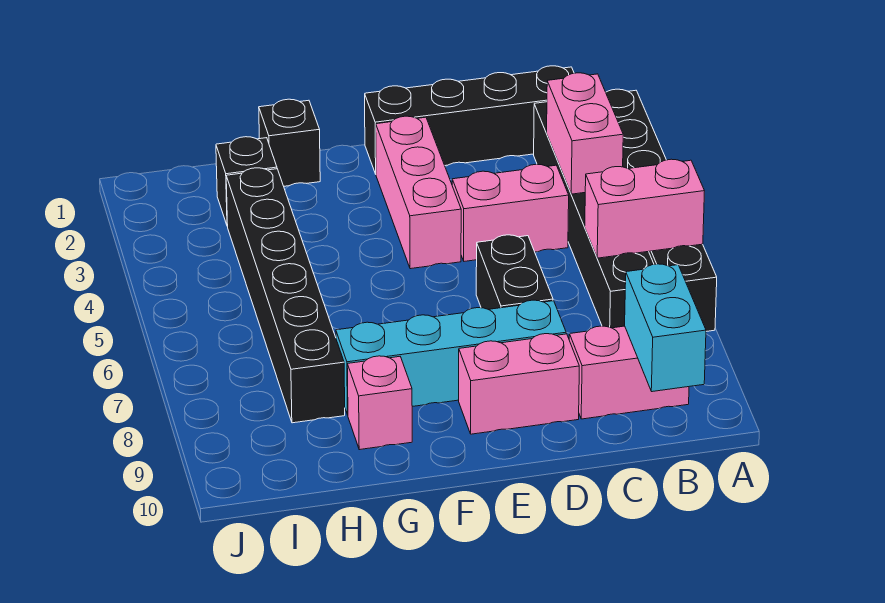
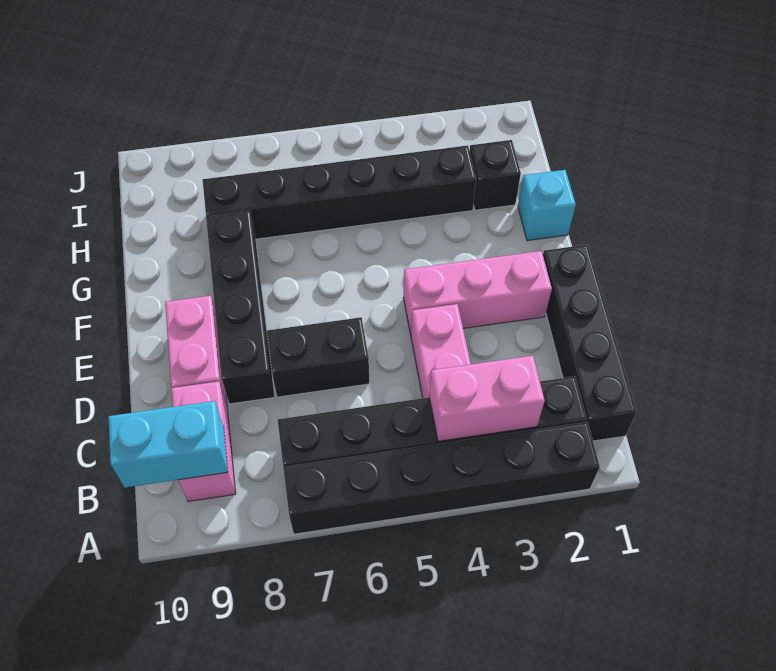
pink brick A6:B6 level 2 -> none
cyan brick D8:G8 level 1 -> black brick D8:G8 level 1
black brick G1 level 1 -> cyan brick G1 level 1
pink brick G9 level 1 -> none

